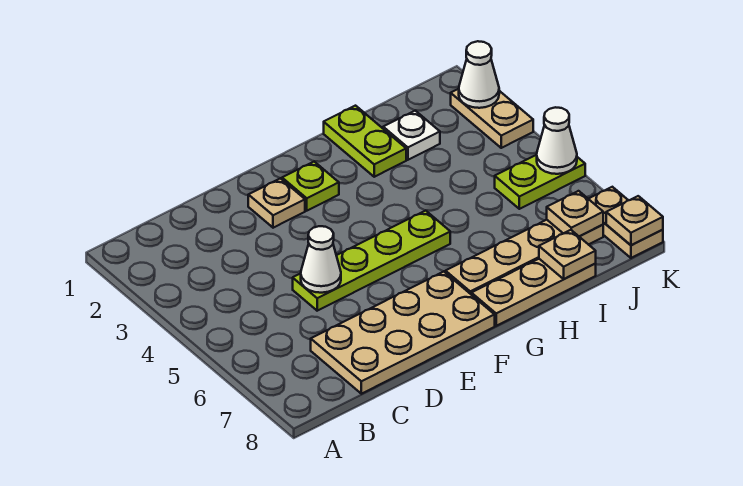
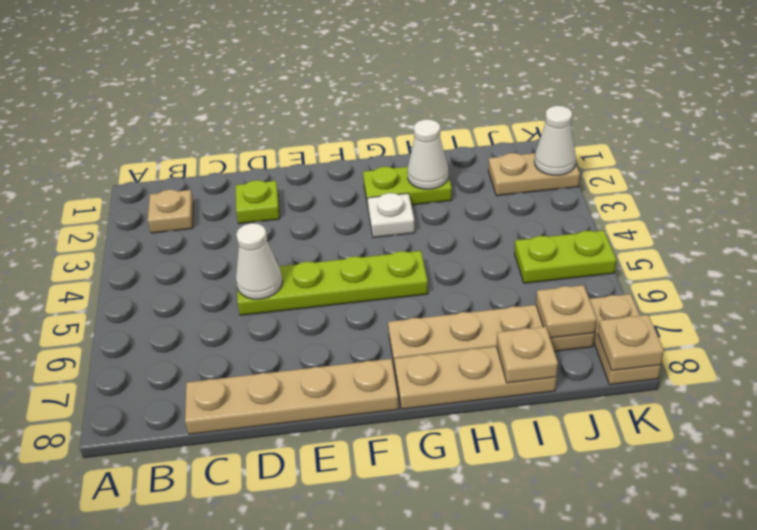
tan plate C7:F8 level 1 -> tan plate C8:F8 level 1
tan plate E2 level 1 -> tan plate B2 level 1
lime plate F2 level 1 -> lime plate D2 level 1
lime plate H1:H2 level 1 -> lime plate G2:H2 level 1
white plate I2 level 1 -> white plate G3 level 1
tan plate K2:K3 level 1 -> tan plate J2:K2 level 1
white cone K5 level 2 -> white cone H2 level 2

